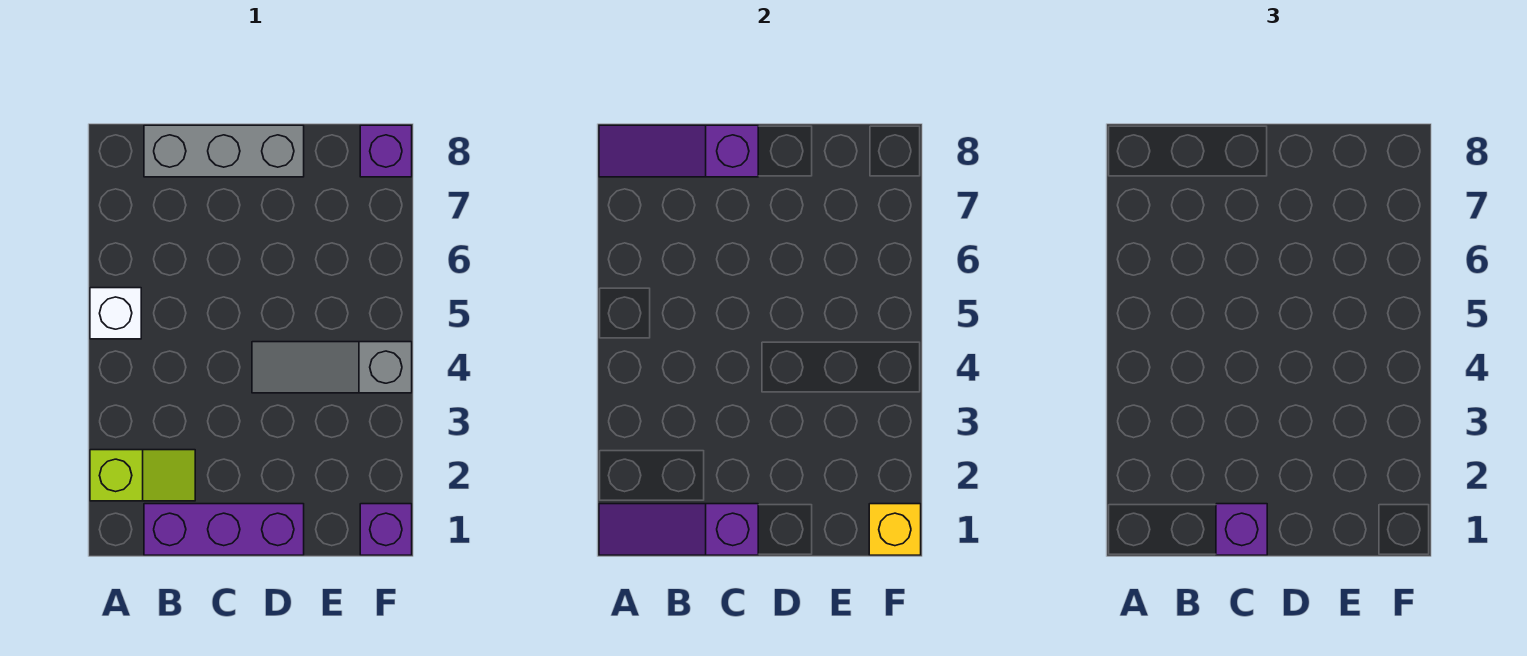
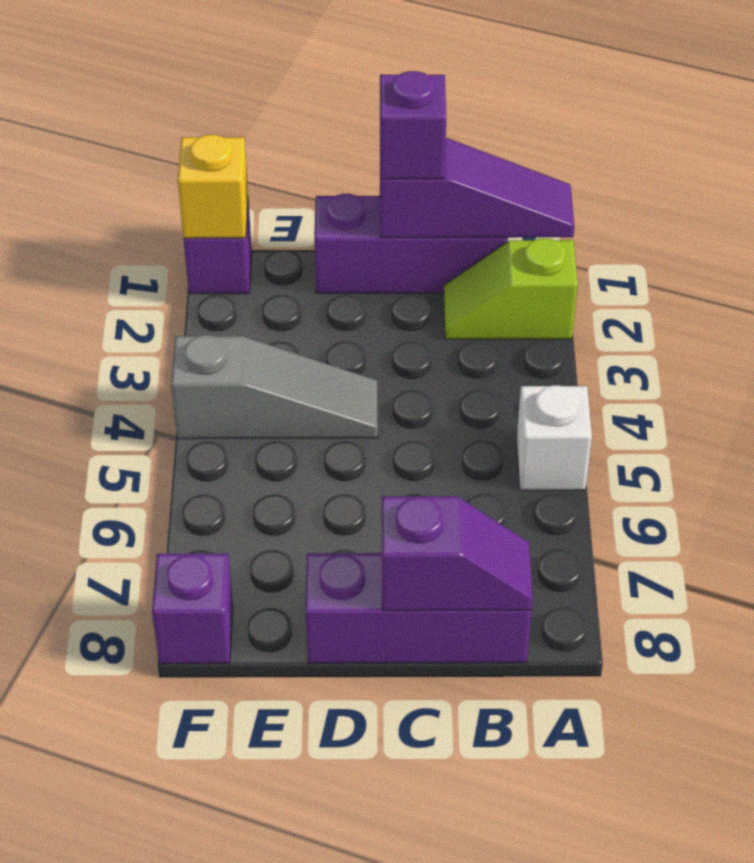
purple slope A8:C8 level 2 top C -> purple slope B8:C8 level 2 top C
grey brick B8:D8 level 1 -> purple brick B8:D8 level 1

